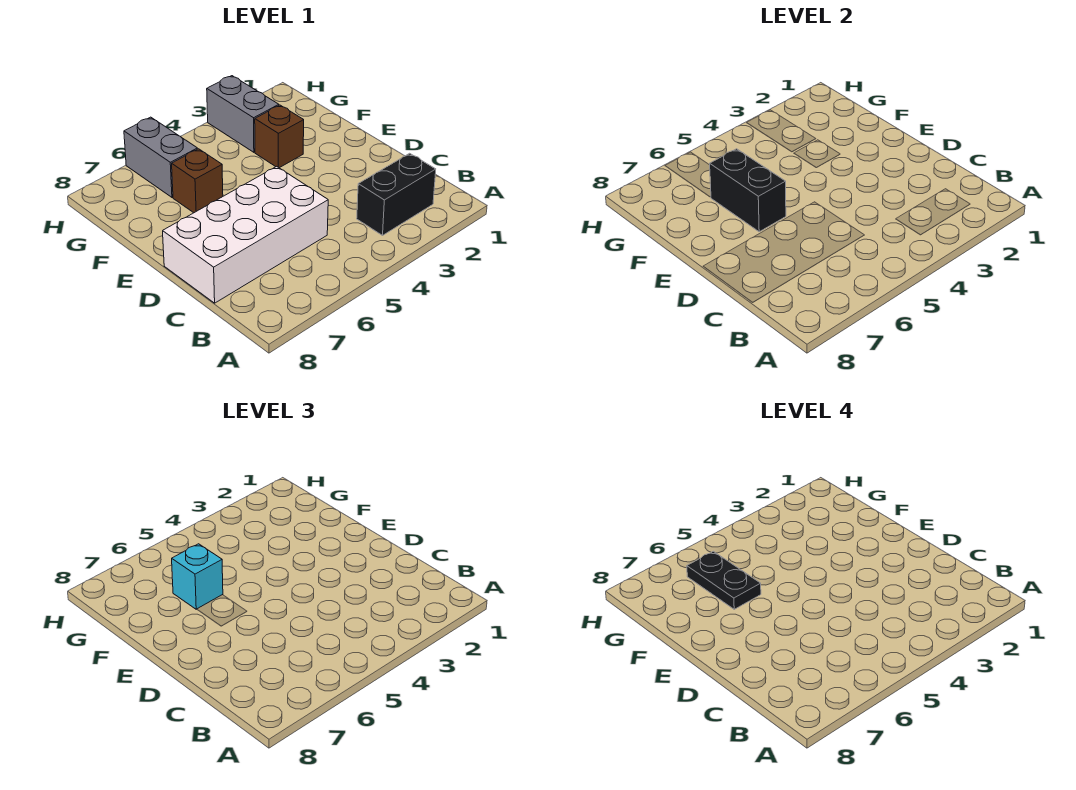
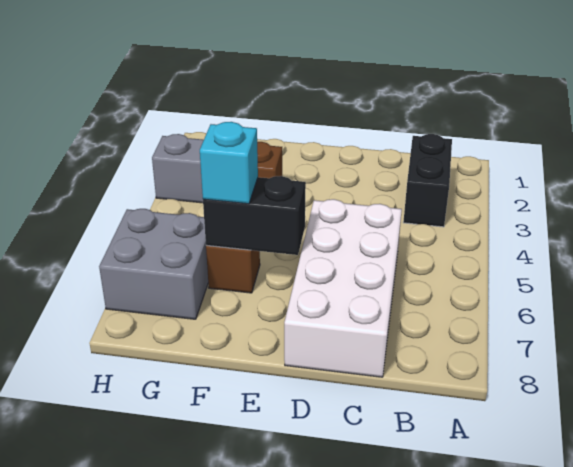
black plate F6:G6 level 4 -> none
grey brick G6:H6 level 1 -> grey brick G6:H7 level 1

